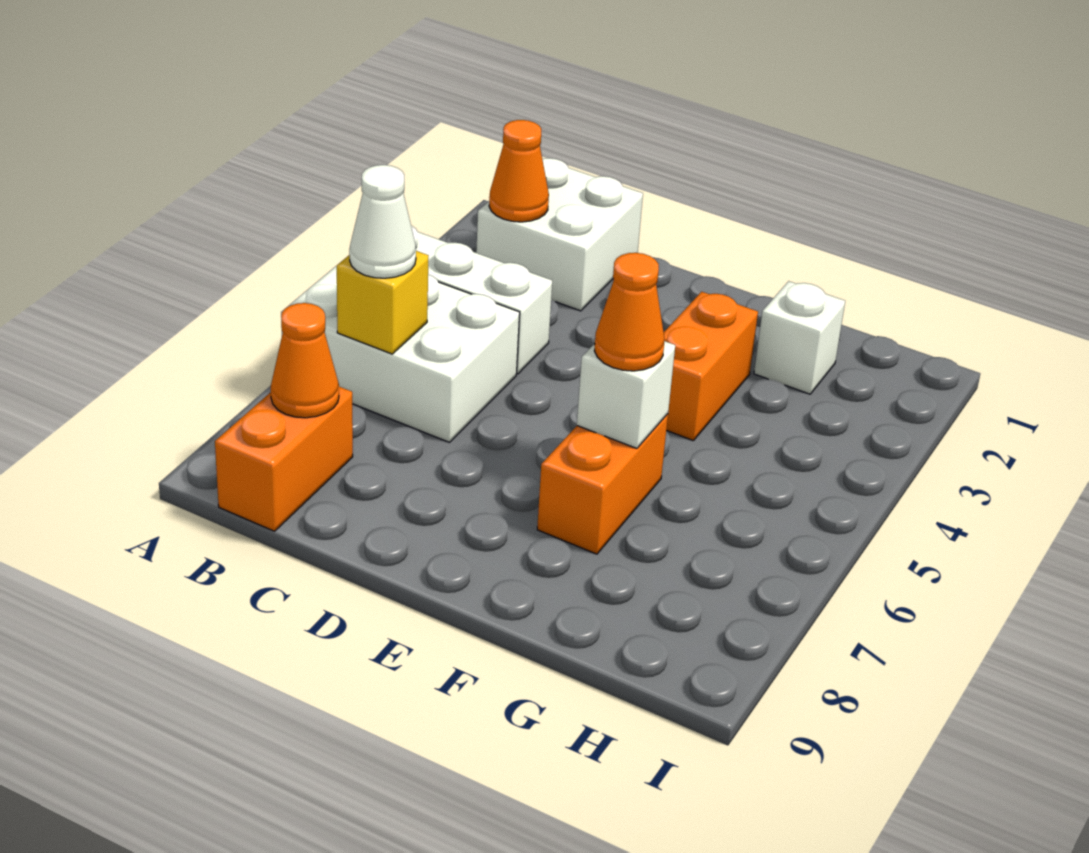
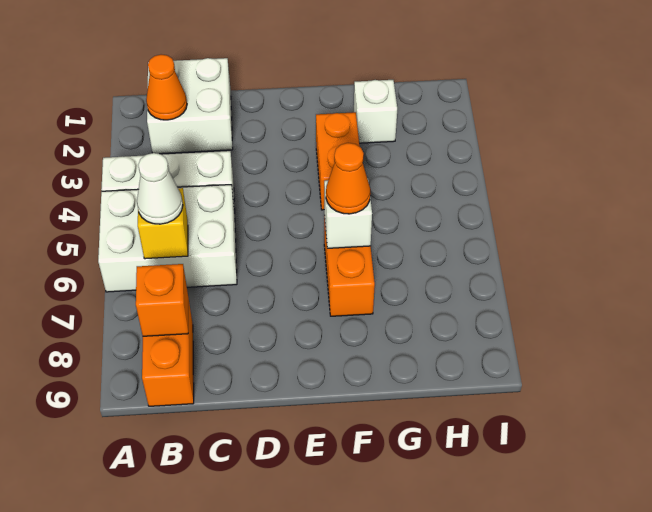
orange cone B8 level 2 -> orange brick B8 level 2

